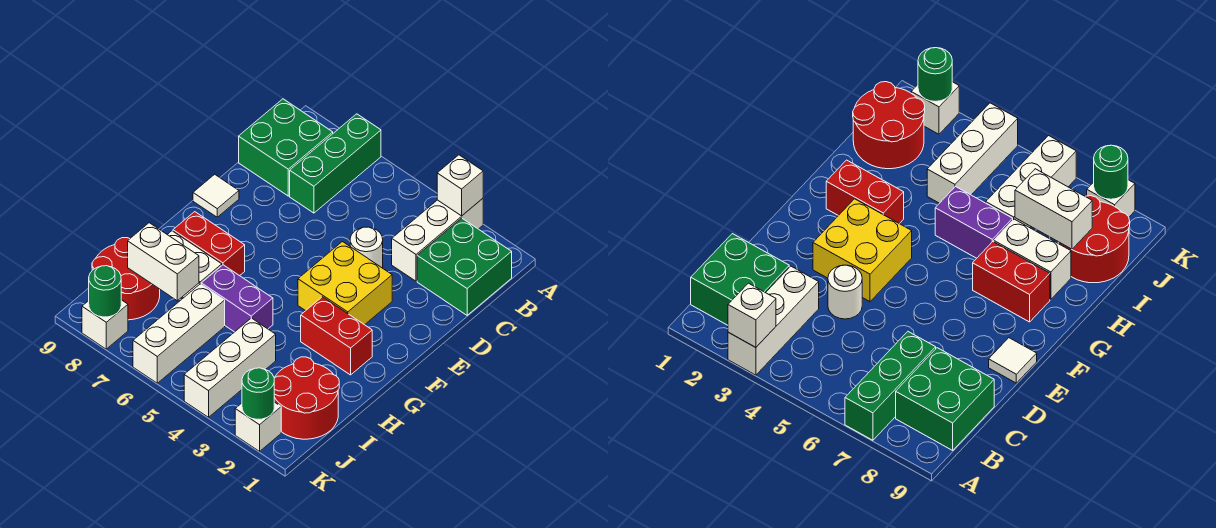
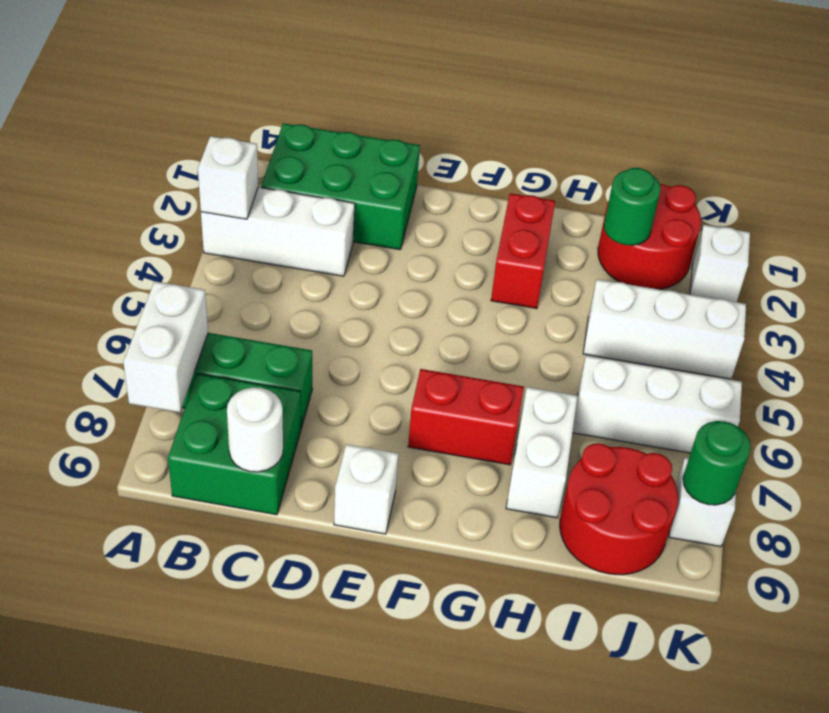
green brick B1:C2 level 1 -> green brick B1:D2 level 1
white round brick D4 level 1 -> white round brick C9 level 2
yellow brick E3:F4 level 1 -> none
white tile E9 level 1 -> white brick E9 level 1
red brick G7:G8 level 1 -> red brick F7:G7 level 1
purple brick H5:H6 level 1 -> none
white brick I7:I8 level 2 -> white brick A7:A8 level 2
green round brick K2 level 2 -> green round brick I2 level 2

